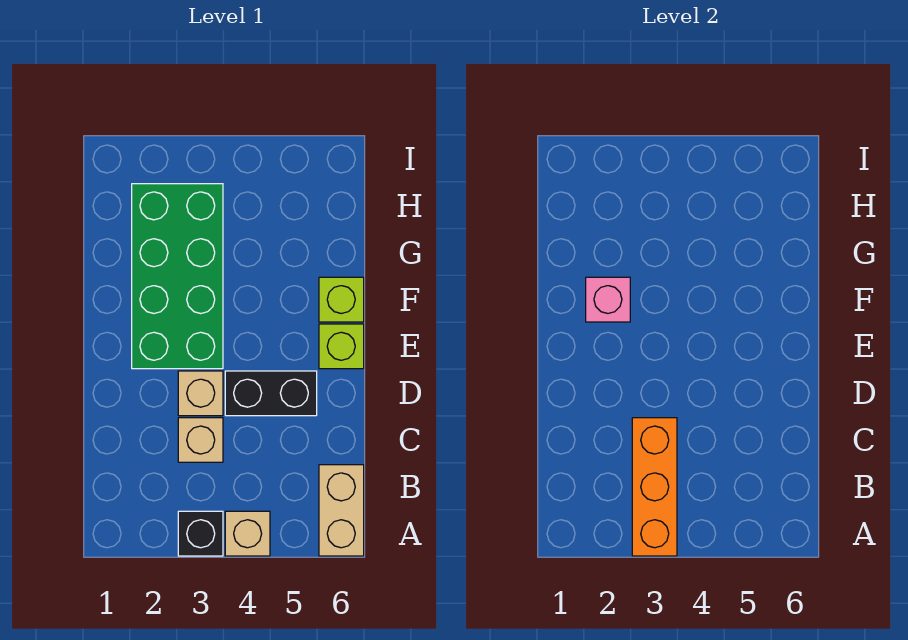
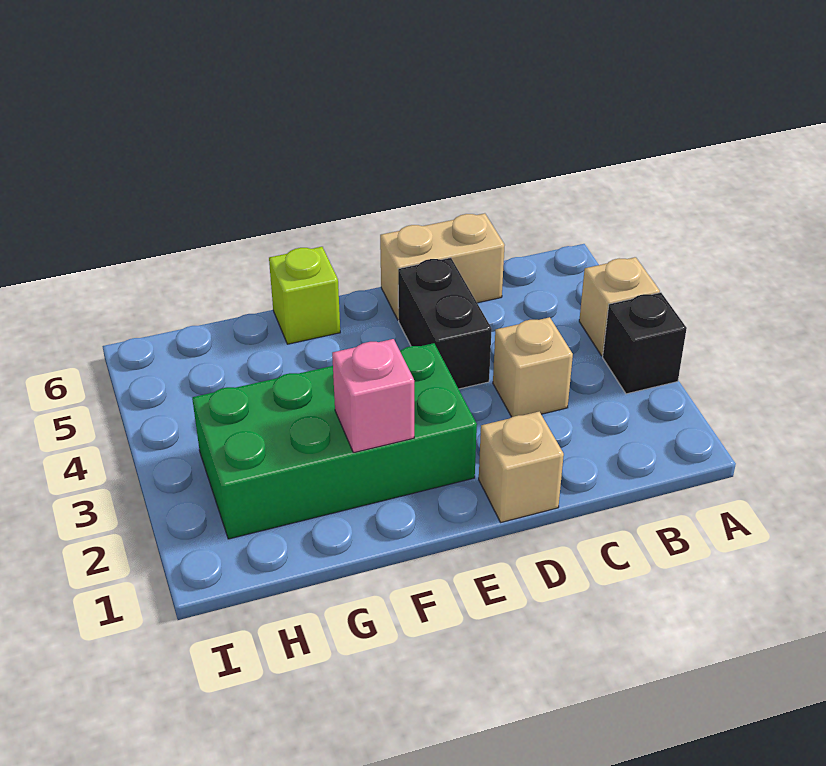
orange brick A3:C3 level 2 -> none
tan brick A6:B6 level 1 -> tan brick C6:D6 level 1
tan brick D3 level 1 -> tan brick D1 level 1
lime brick E6 level 1 -> none

